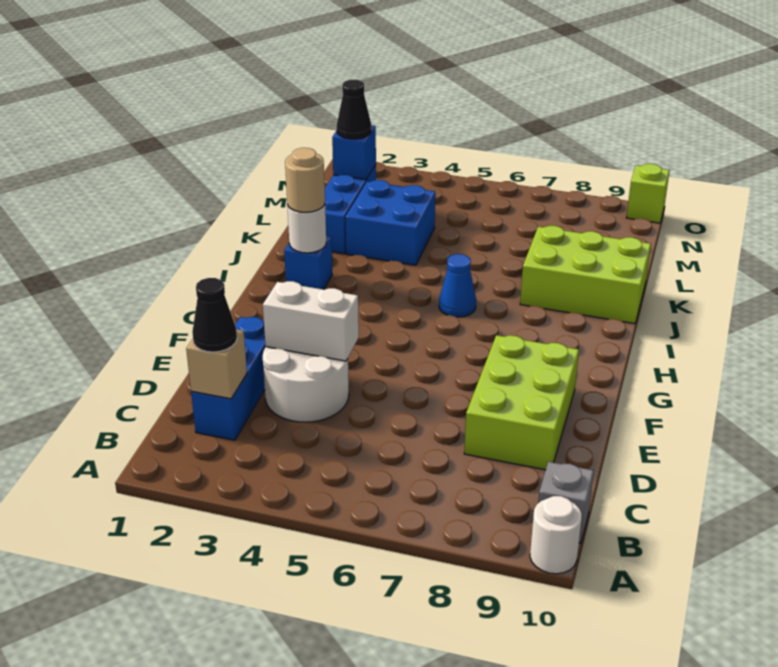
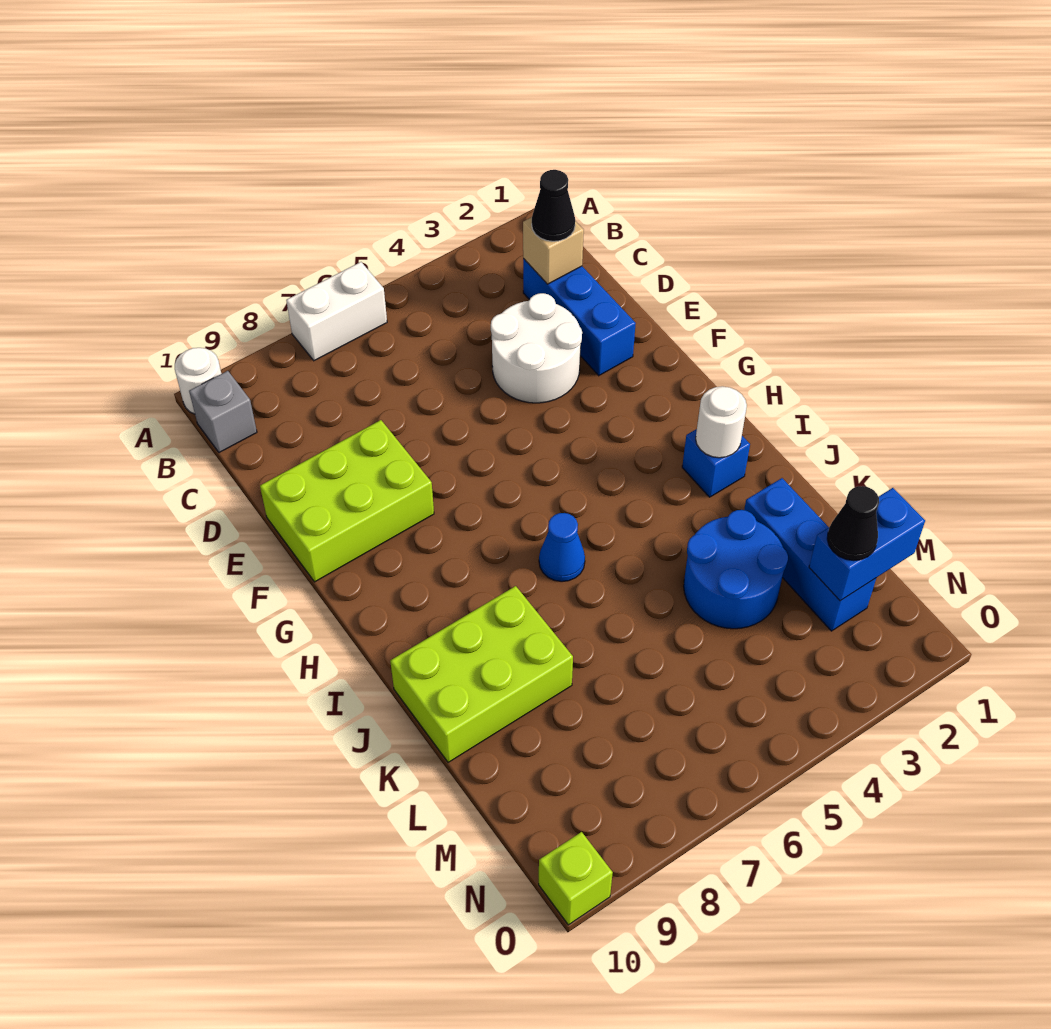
lime brick D8:F9 level 1 -> lime brick E8:F10 level 1
white brick E3:E4 level 2 -> white brick A6:A7 level 1
tan round brick I2 level 3 -> none
blue brick K3:L4 level 1 -> blue round brick K3:L4 level 1
blue brick M2 level 2 -> blue brick M1:M2 level 2

